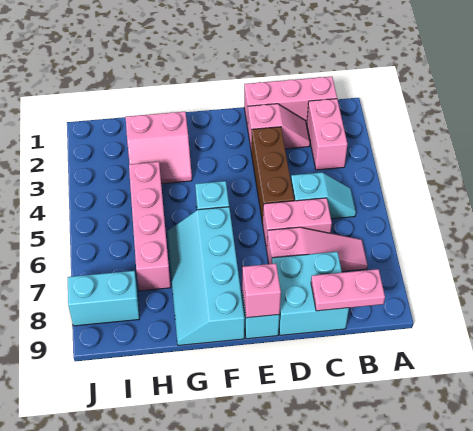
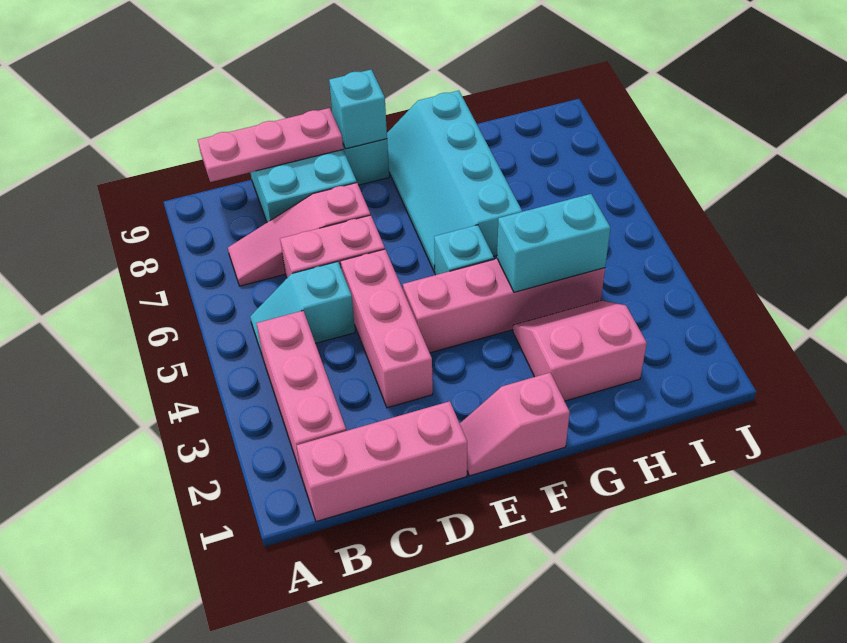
pink brick B2:B3 level 1 -> pink brick B2:B4 level 1
pink plate B9:C9 level 2 -> pink plate B9:D9 level 2
pink slope C2:D2 level 1 top D -> pink slope E1:F1 level 1 top F
brown brick D3:D5 level 1 -> pink brick D3:D5 level 1
pink brick E9 level 2 -> cyan brick E9 level 2
cyan slope F6:G9 level 1 top F -> cyan slope F6:G9 level 1 top G
pink brick H4:H7 level 1 -> pink brick E4:H4 level 1
cyan brick I8:J8 level 1 -> cyan brick G4:H4 level 2

